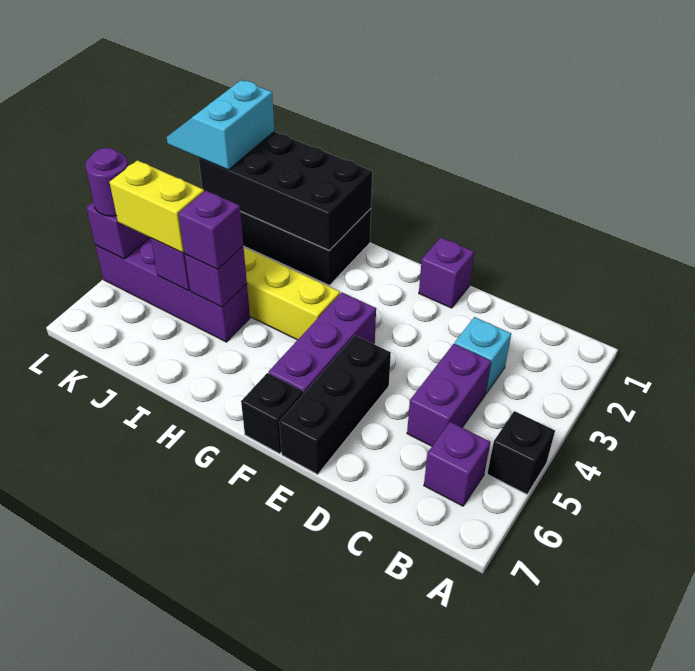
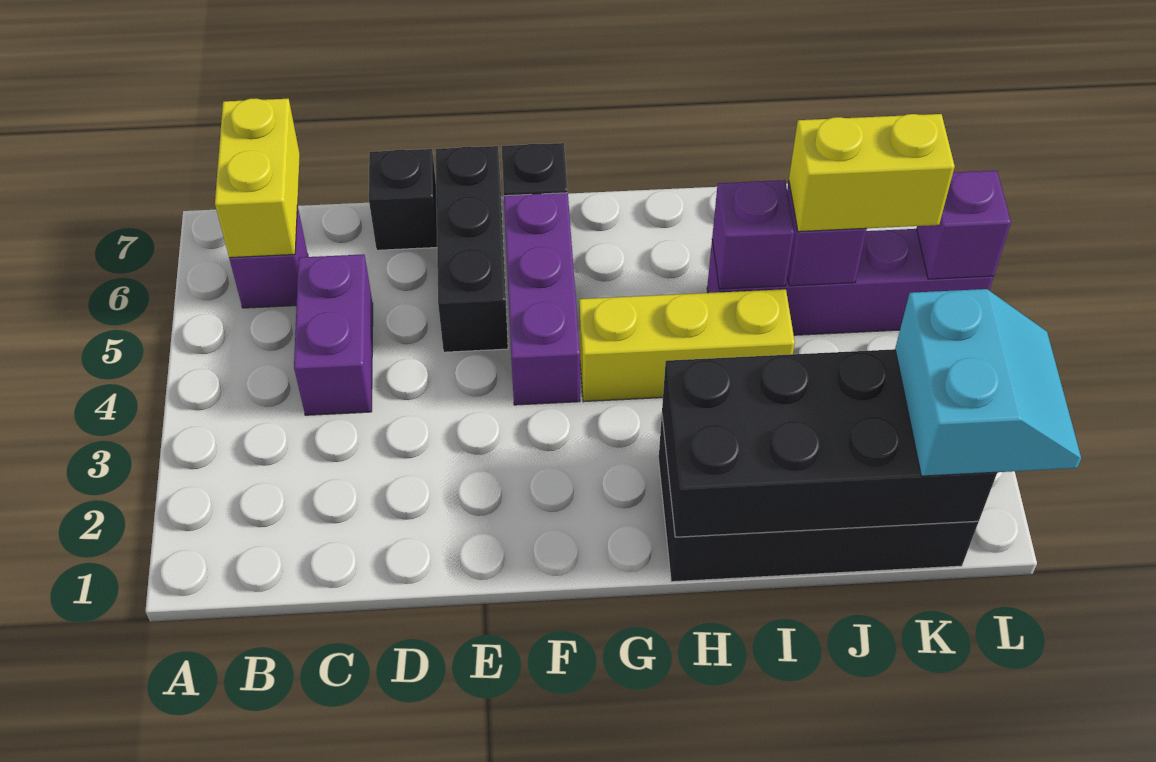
black brick A5 level 1 -> black brick D7 level 1
none -> yellow brick B6:B7 level 2
cyan brick C3 level 1 -> none
purple brick E1 level 1 -> none
purple brick I5 level 3 -> none
purple round brick L5 level 3 -> none

